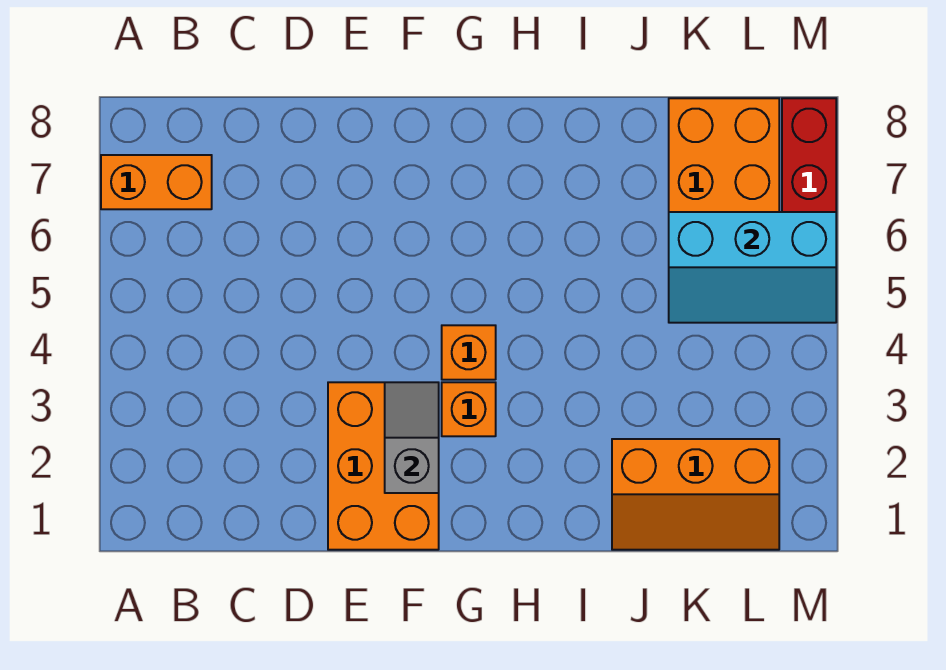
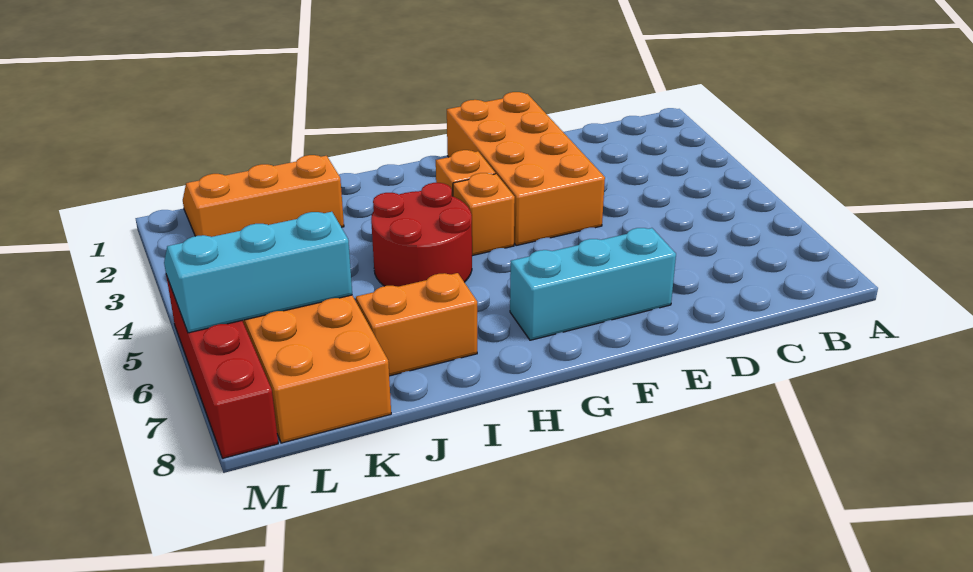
orange brick A7:B7 level 1 -> orange brick I7:J7 level 1
orange brick E1:F3 level 1 -> orange brick E1:F4 level 1
none -> cyan brick E7:G7 level 1
grey slope F2:F3 level 2 top 2 -> none
none -> red round brick H4:I5 level 1

